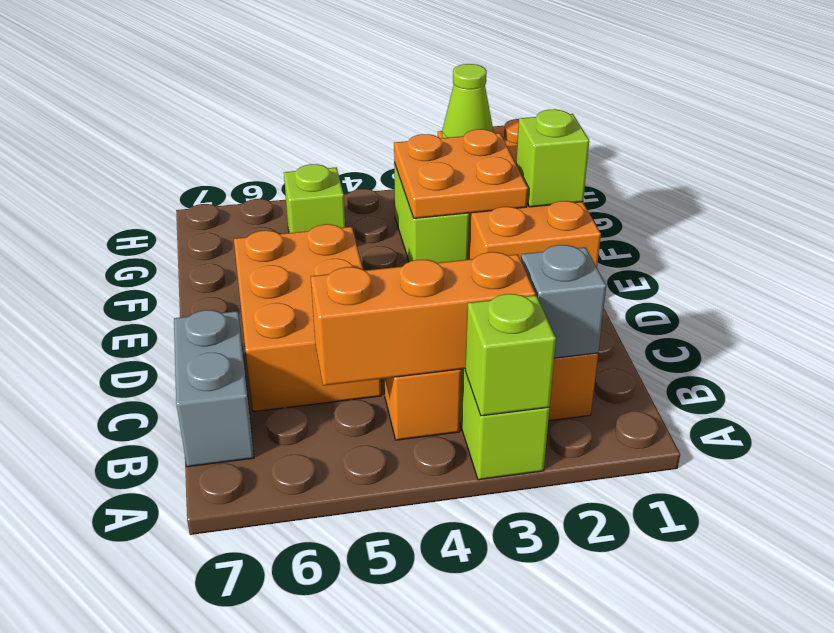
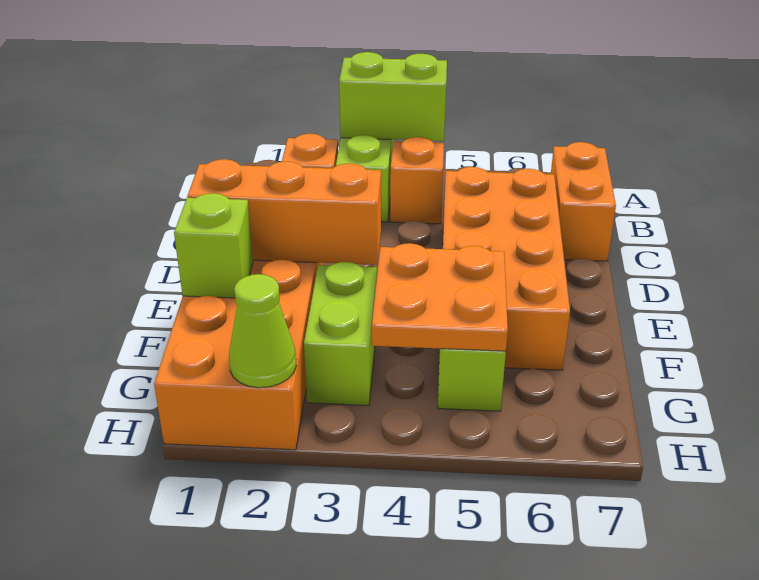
lime brick A3 level 2 -> lime brick A3:A4 level 2
grey brick B2 level 2 -> none
orange brick B3:B5 level 2 -> orange brick E1:E3 level 2
grey brick B7:C7 level 1 -> orange brick B7:C7 level 1
orange brick C5:E6 level 1 -> orange brick C5:F6 level 1
orange plate F2:G3 level 2 -> orange plate F4:G5 level 2

